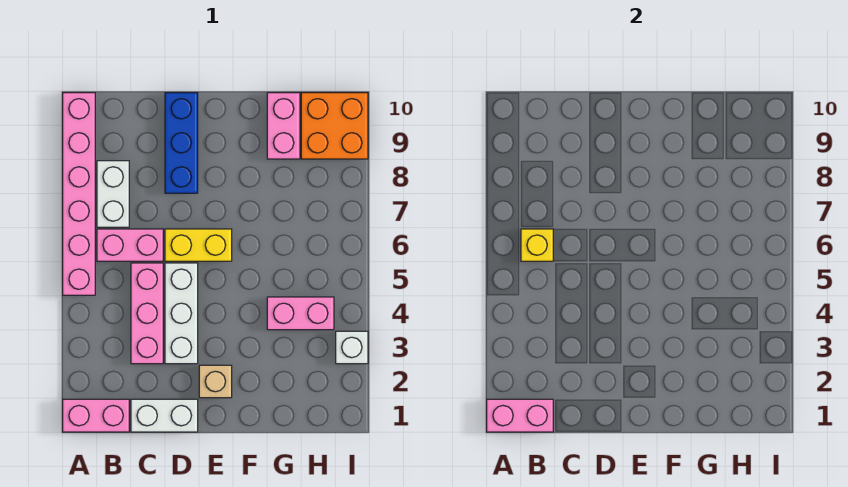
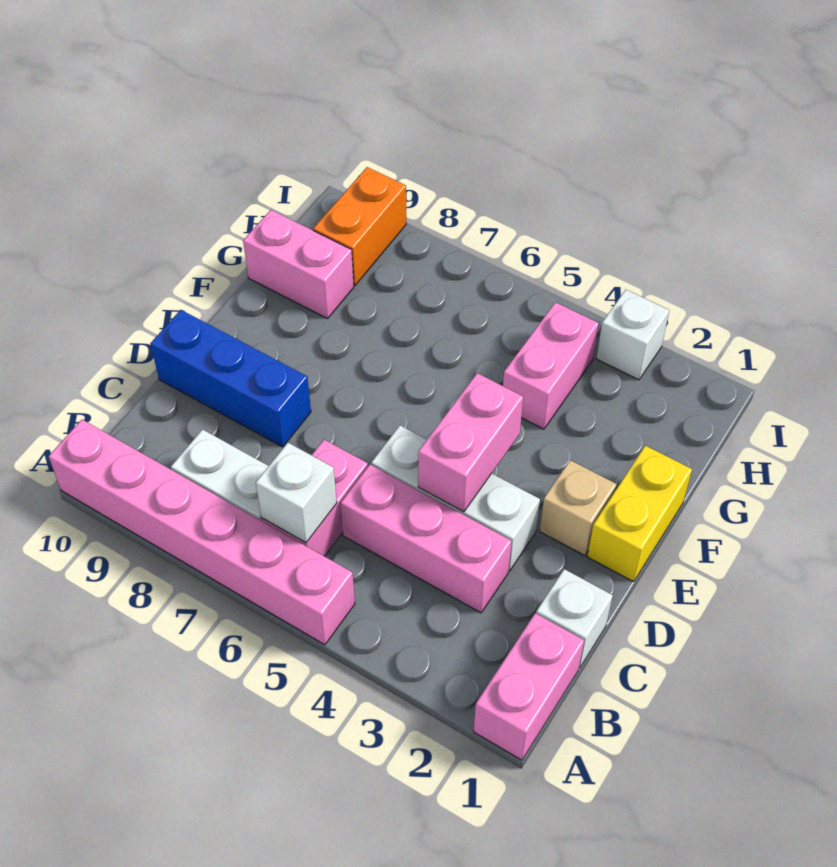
pink brick A1:B1 level 2 -> pink brick D4:E4 level 2
yellow brick B6 level 2 -> white brick B6 level 2
white brick C1:D1 level 1 -> white brick C1 level 1
yellow brick D6:E6 level 1 -> yellow brick E1:F1 level 1
orange brick H9:I10 level 1 -> orange brick H9:I9 level 1

